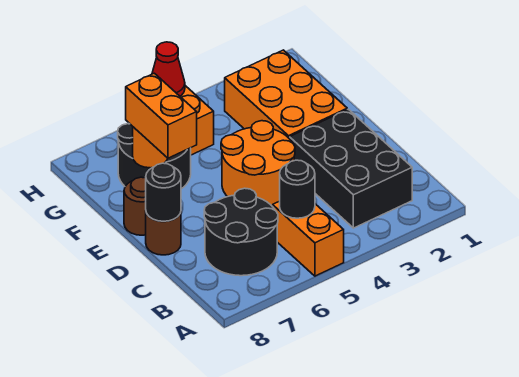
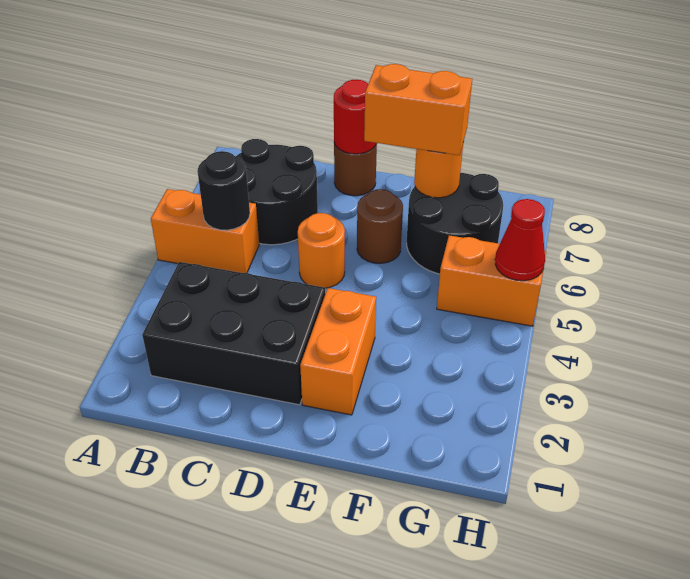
orange round brick D4:E5 level 1 -> orange round brick D5 level 1
black round brick D8 level 2 -> red round brick D8 level 2
orange brick E2:G3 level 1 -> orange brick E2:E3 level 1
brown round brick E8 level 1 -> brown round brick E6 level 1

